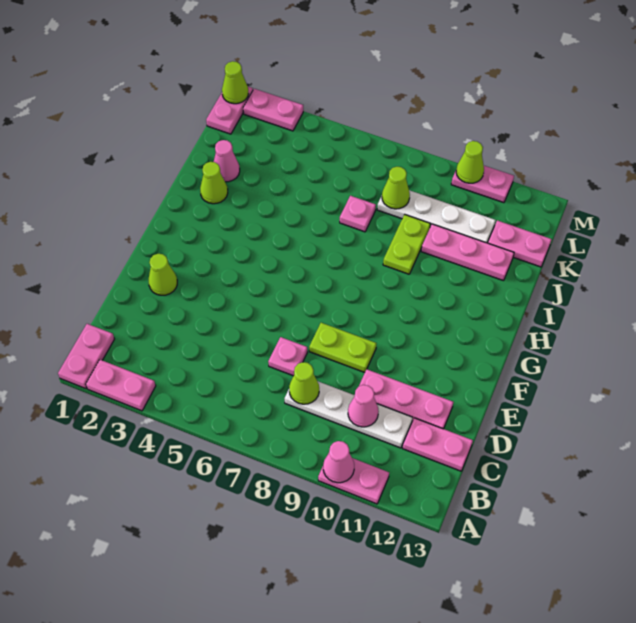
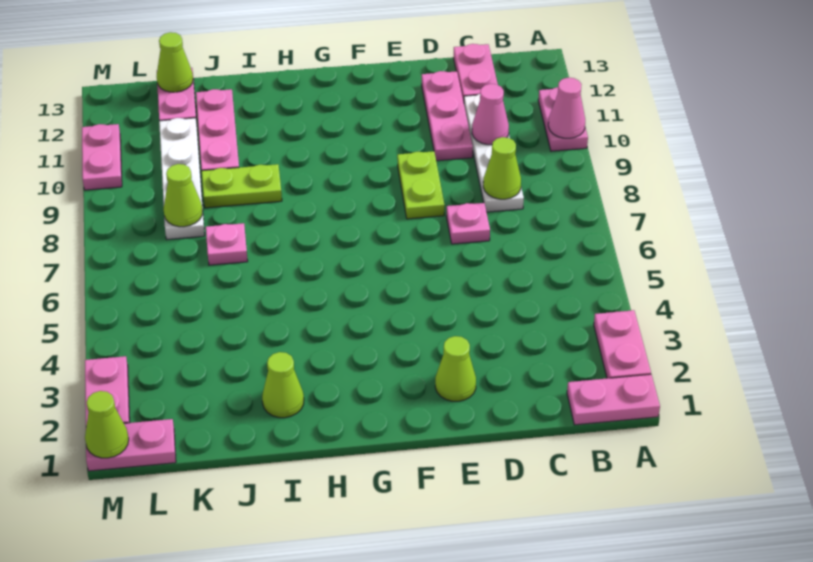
pink cone J2 level 1 -> none
lime cone M10 level 2 -> lime cone K13 level 2

